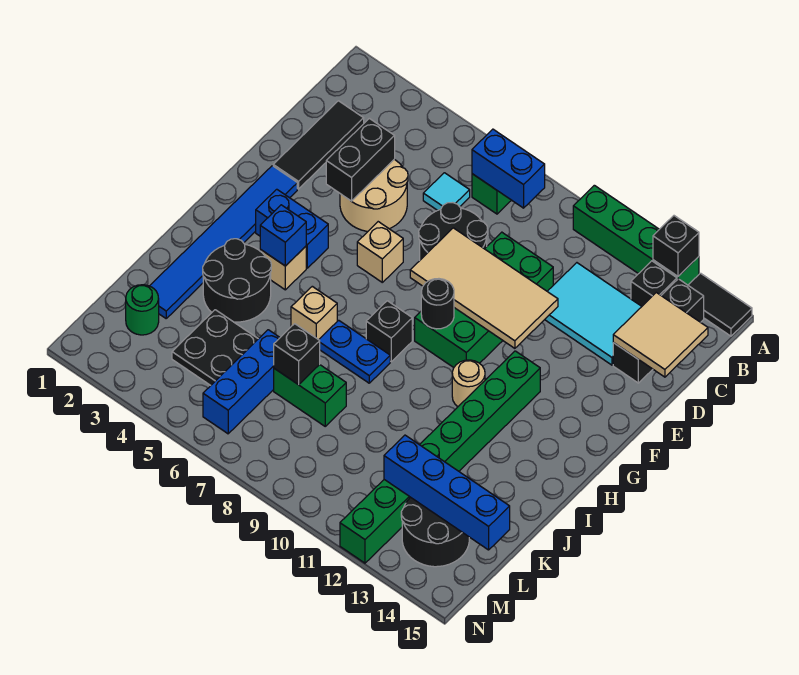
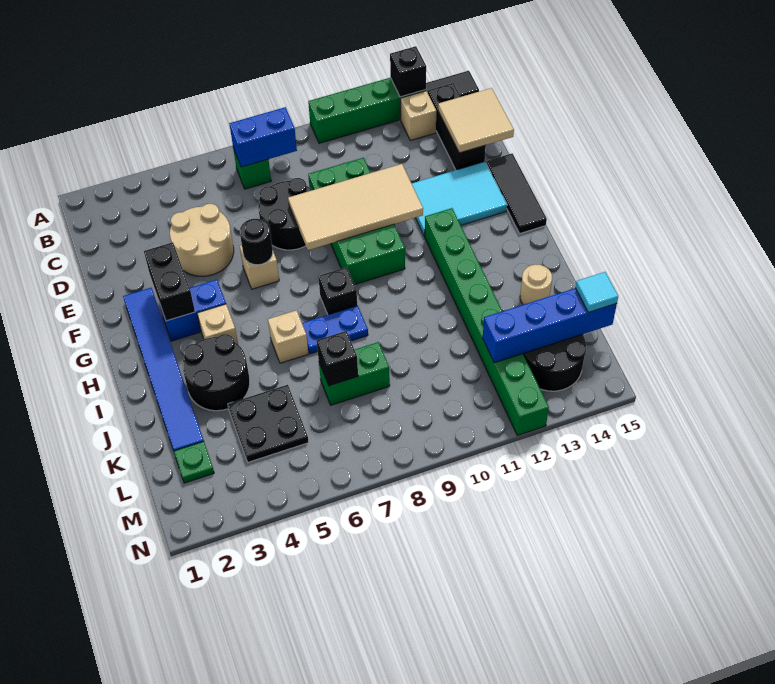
black brick B13 level 1 -> tan brick B13 level 1
black tile C2:E2 level 1 -> black tile E15:G15 level 1
cyan tile C6 level 1 -> cyan tile L15 level 3
cyan tile C11:D13 level 1 -> cyan tile E12:F14 level 1
black brick D4:E4 level 2 -> black brick F3:G3 level 2
black round brick G9 level 2 -> black round brick F6 level 2
blue brick H4 level 2 -> none
tan round brick H11 level 1 -> tan round brick J14 level 1
blue brick K6:M6 level 1 -> none
green round brick L2 level 1 -> green plate L2 level 1

